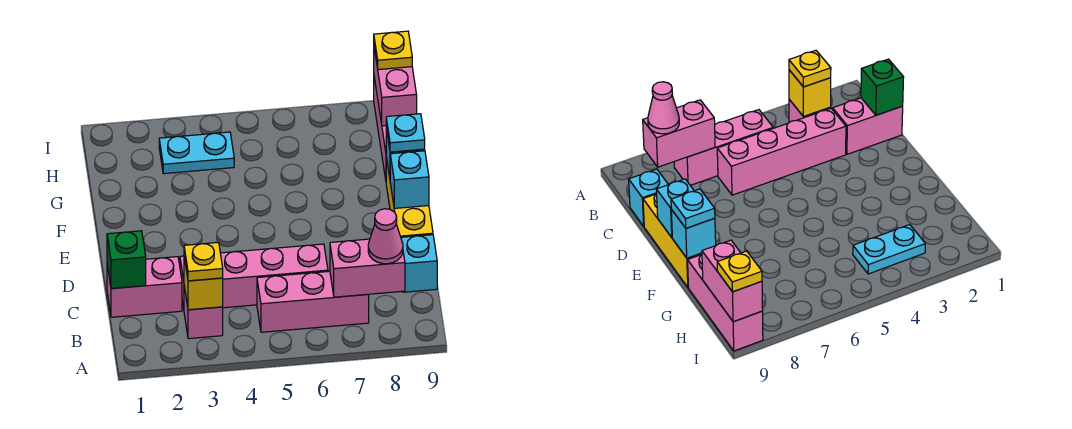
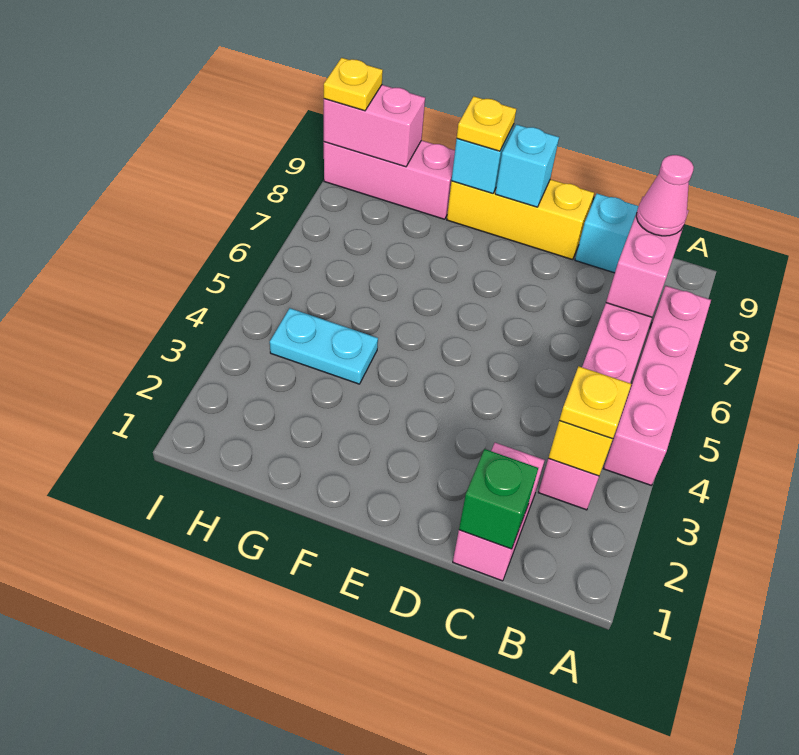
pink brick C3:C6 level 1 -> pink brick A4:A7 level 1
cyan plate F9 level 3 -> yellow plate F9 level 3
cyan plate H3:H4 level 1 -> cyan plate G4:H4 level 1

